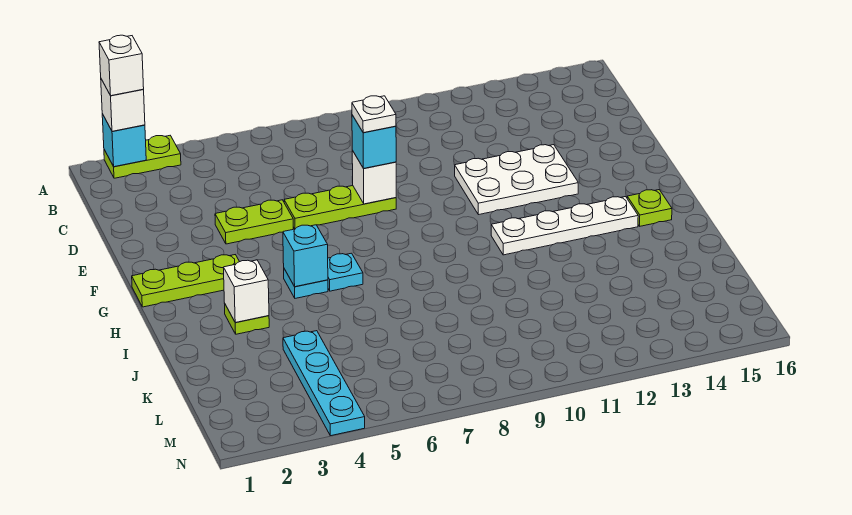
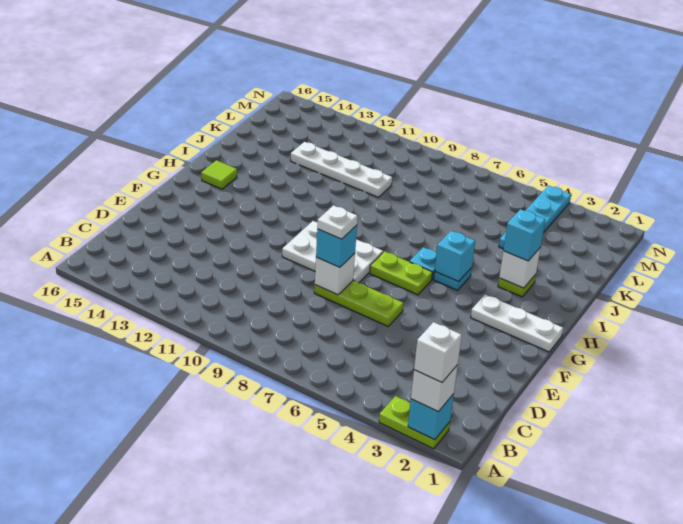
lime plate E4:E5 level 1 -> lime plate G6:G7 level 1
white plate E11:F13 level 1 -> white plate F8:G10 level 1
lime plate G1:G3 level 1 -> white plate G1:G3 level 1
white plate H11:H14 level 1 -> white plate K10:K13 level 1
lime plate H15 level 1 -> lime tile H15 level 1
none -> cyan brick I3 level 3

